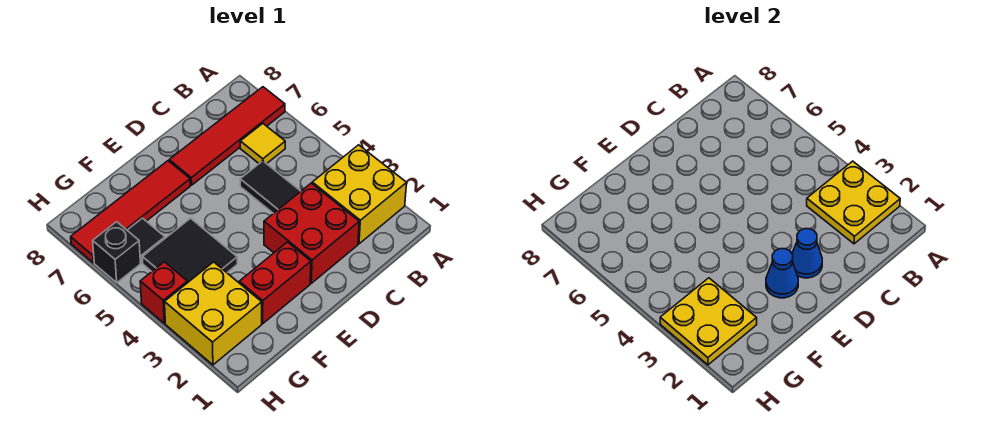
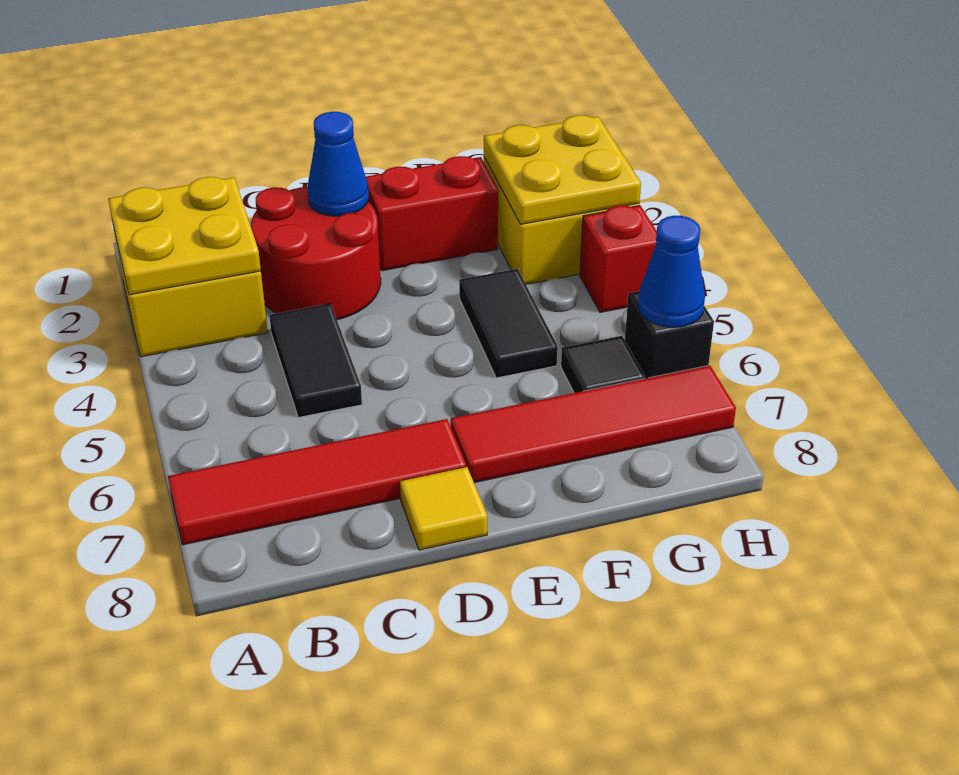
yellow tile B6 level 1 -> yellow tile D8 level 1
red brick C2:D3 level 1 -> red round brick C2:D3 level 1
blue cone E2 level 2 -> blue cone H6 level 2
black tile F4:G5 level 1 -> black tile F4:F5 level 1

